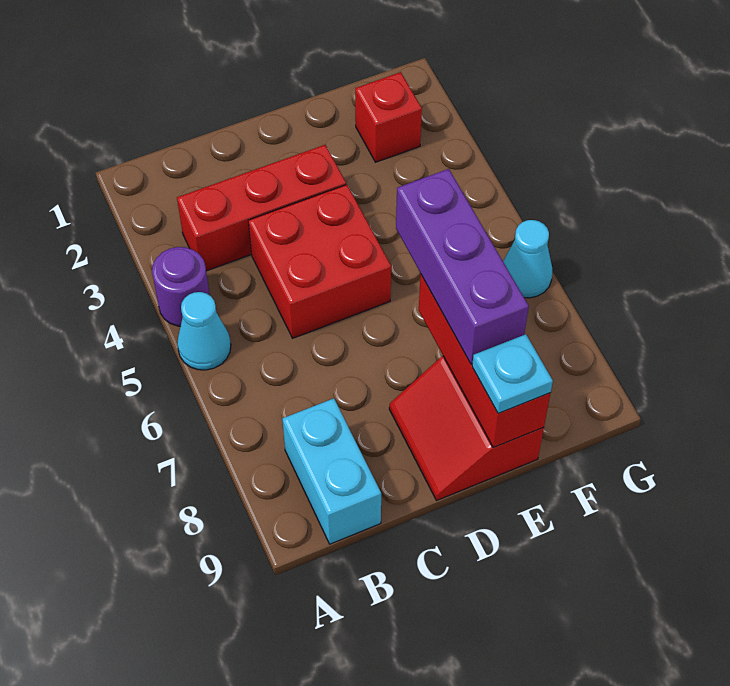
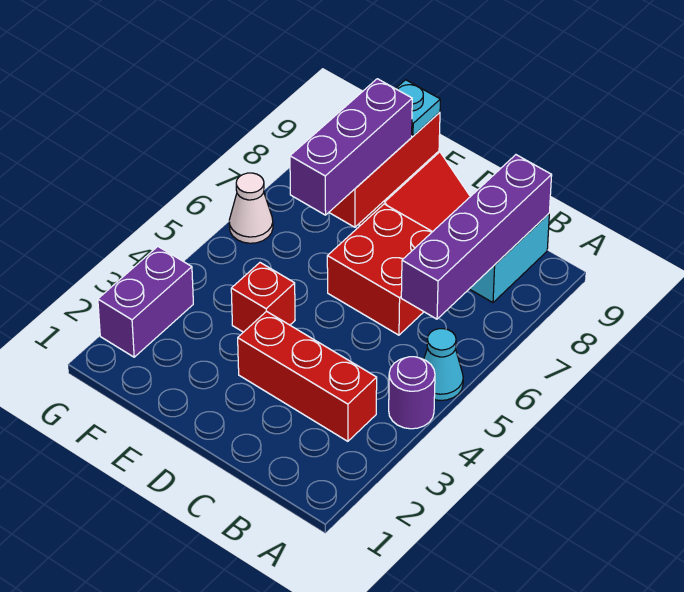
none -> purple brick B6:B9 level 2
red brick C4:D5 level 1 -> red brick C6:D7 level 1
red brick F2 level 1 -> red brick E4 level 1
none -> purple brick G2:G3 level 1
cyan cone G6 level 1 -> white cone G6 level 1

